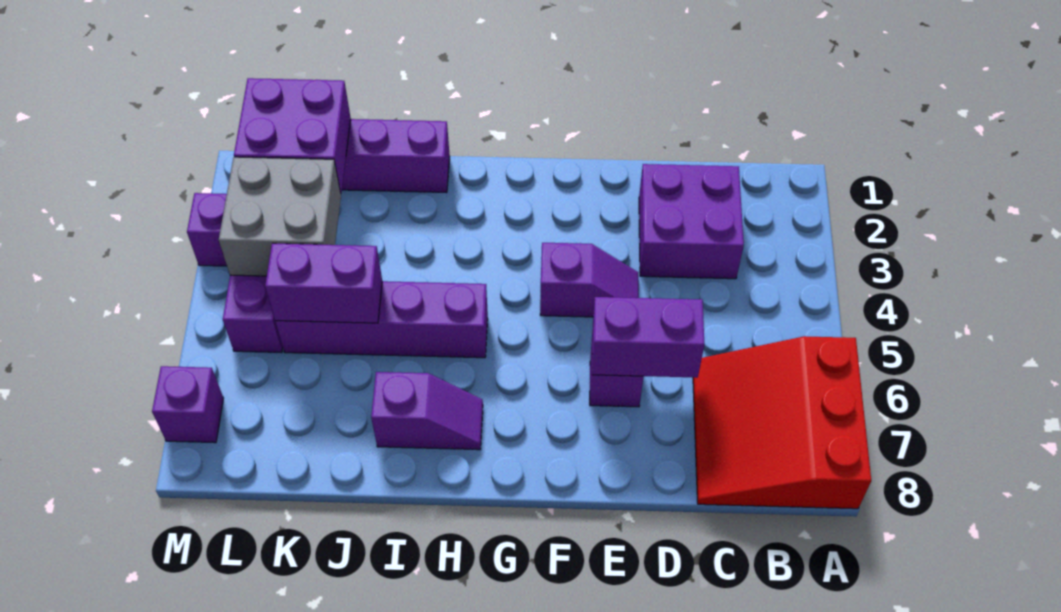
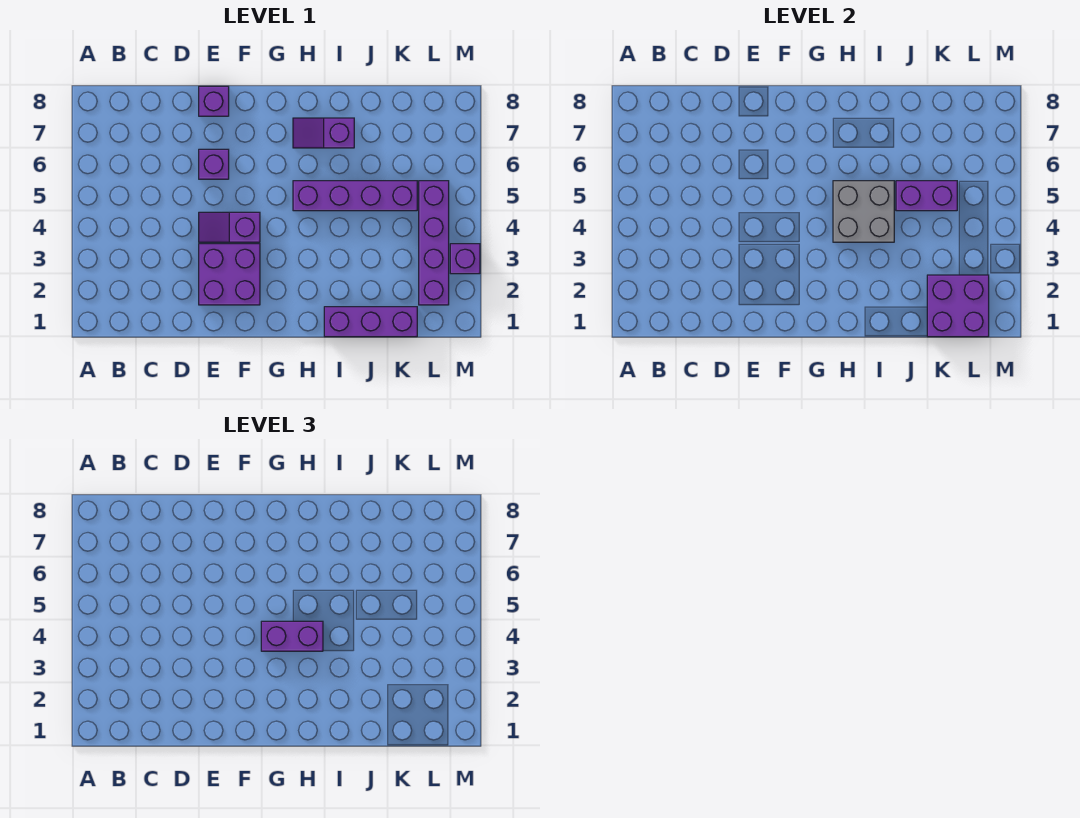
red slope A6:C8 level 1 top A -> none
purple brick C2:D3 level 1 -> purple brick E2:F3 level 1
purple brick D6:E6 level 2 -> purple brick G4:H4 level 3
grey brick K3:L4 level 2 -> grey brick H4:I5 level 2
purple brick M7 level 1 -> purple brick E8 level 1

